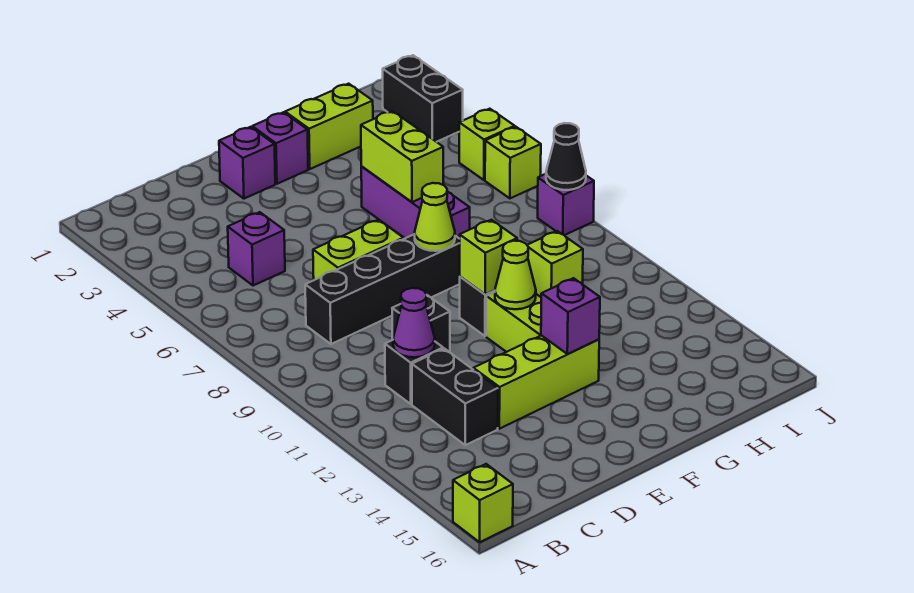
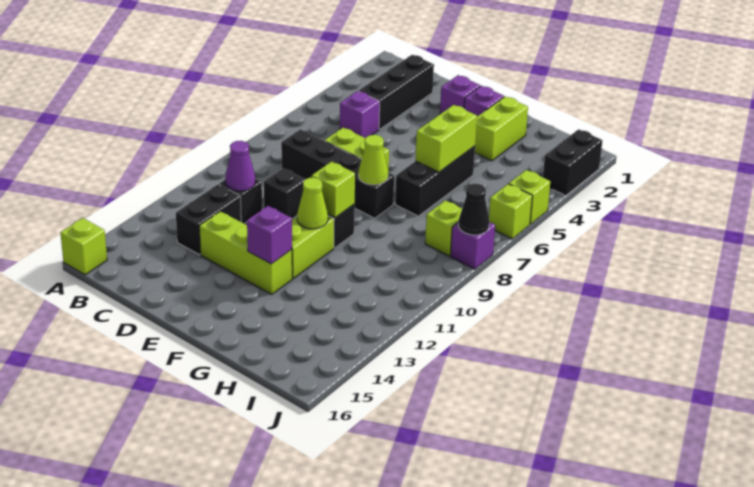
none -> black brick C2:C4 level 1
lime brick G2:H2 level 1 -> lime brick G2:G3 level 1
purple brick G5:G7 level 1 -> black brick G5:G7 level 1
lime brick H10 level 1 -> lime brick I8 level 1

